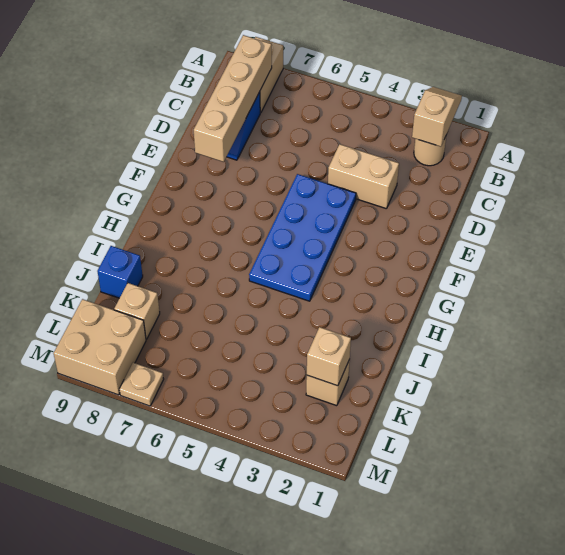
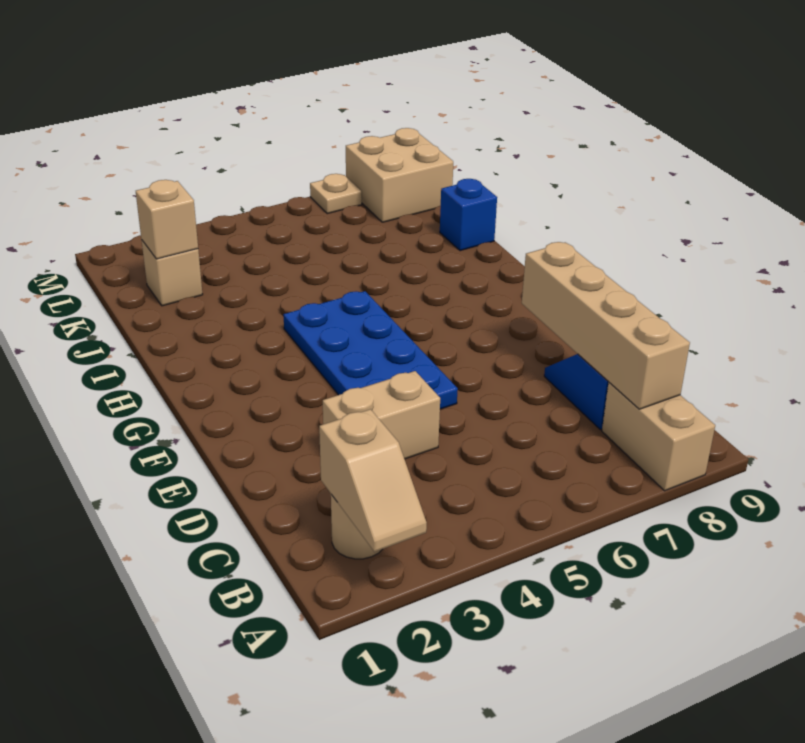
tan brick K8 level 1 -> none

